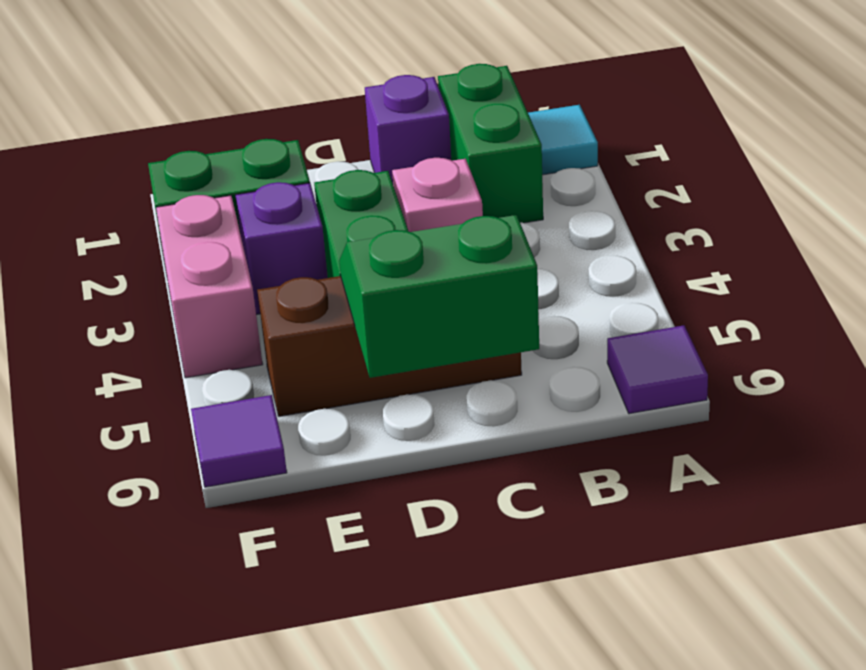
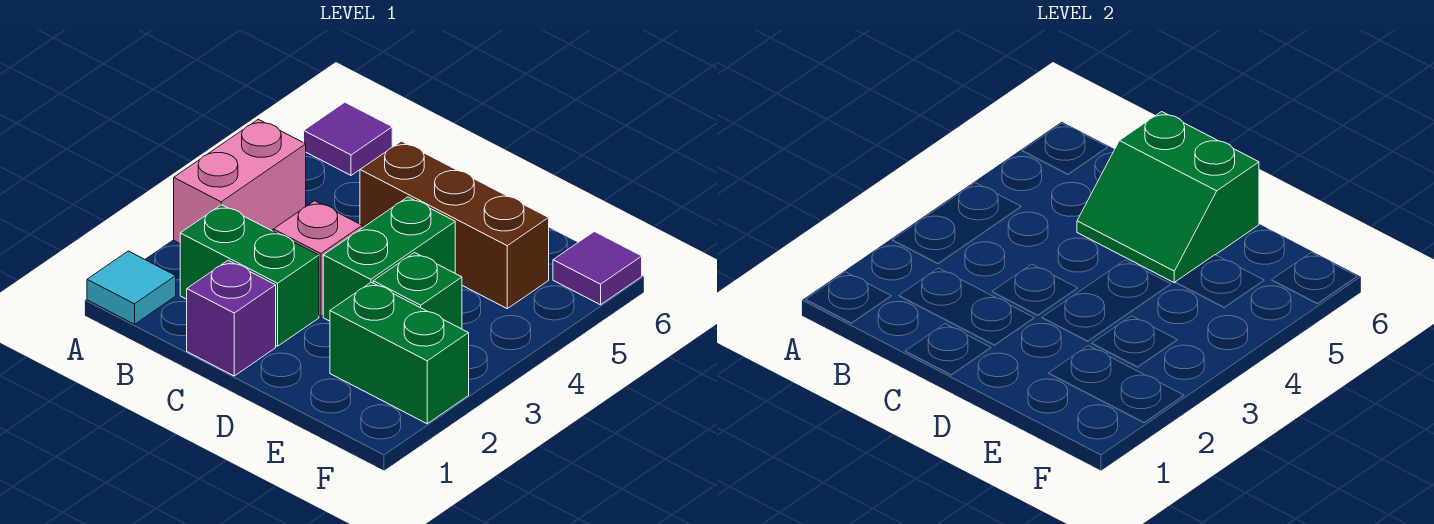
green brick B1:B2 level 1 -> green brick B2:C2 level 1
purple brick E3 level 1 -> green brick E3 level 1
pink brick F3:F4 level 1 -> pink brick A3:A4 level 1

